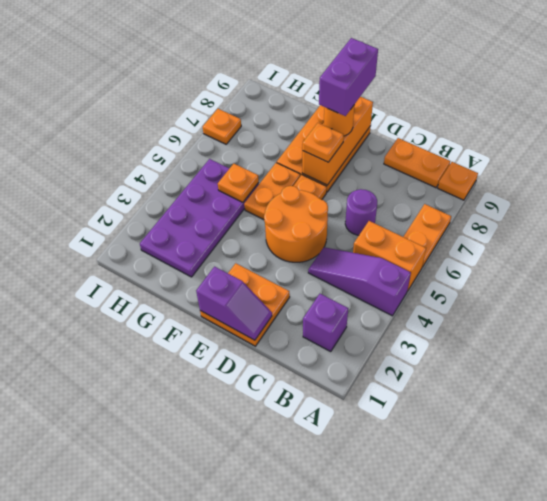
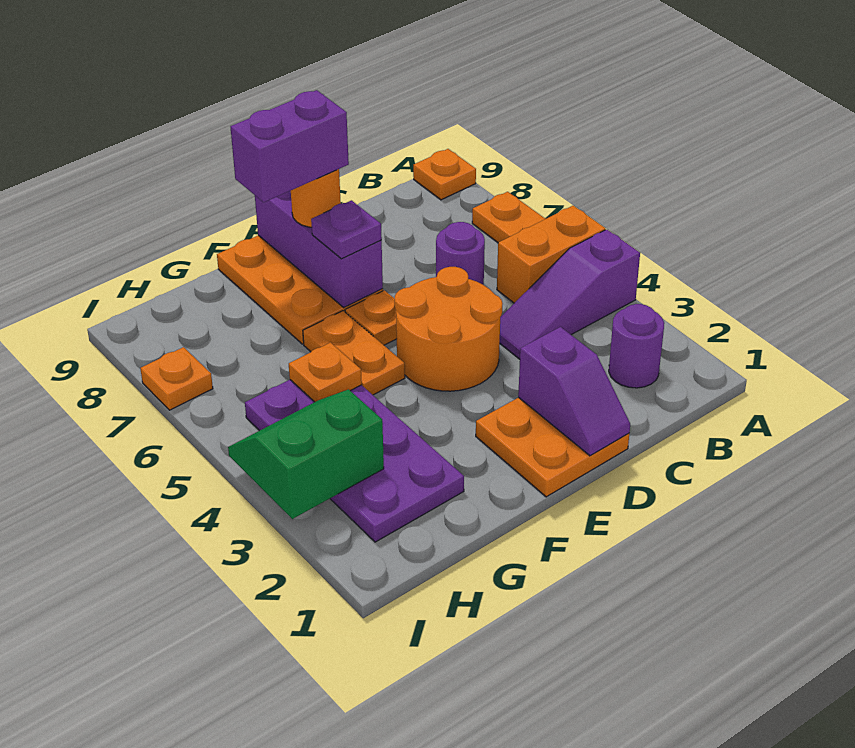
purple brick B2 level 1 -> purple round brick B2 level 1
orange plate B9:C9 level 1 -> none
purple slope D1:E1 level 2 top E -> purple slope D1:D2 level 2 top 2
orange brick E7:E9 level 2 -> purple brick E7:E9 level 2
orange plate E7 level 3 -> purple plate E7 level 3
purple brick E8:E9 level 4 -> purple brick E8:F8 level 4
none -> green slope H3:I4 level 2 top 3

